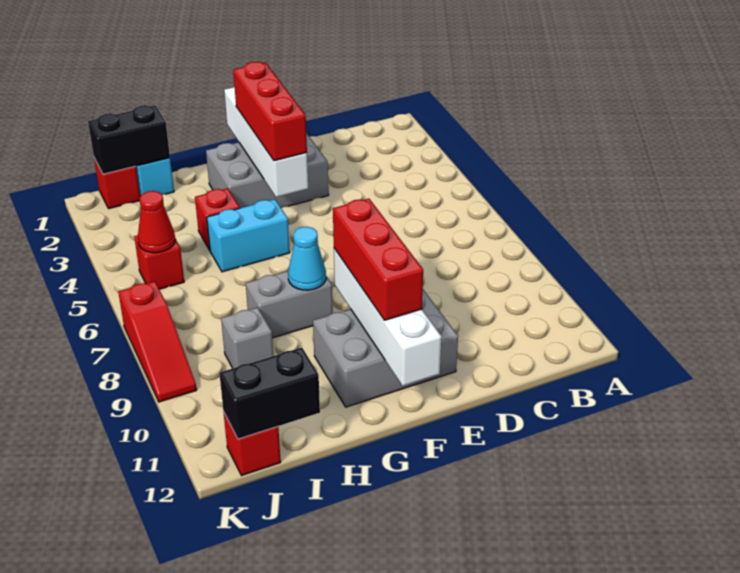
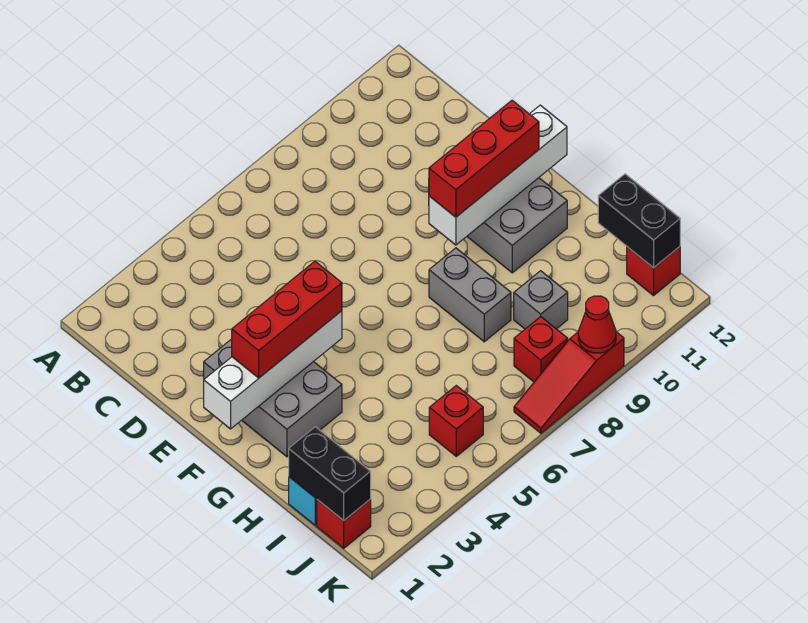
cyan brick G5:H5 level 1 -> none
cyan cone G8 level 2 -> none
red brick H4 level 1 -> red brick J8 level 1
red cone J5 level 2 -> red cone K9 level 2
red slope K7:K9 level 1 top 7 -> red slope K7:K9 level 1 top 9

